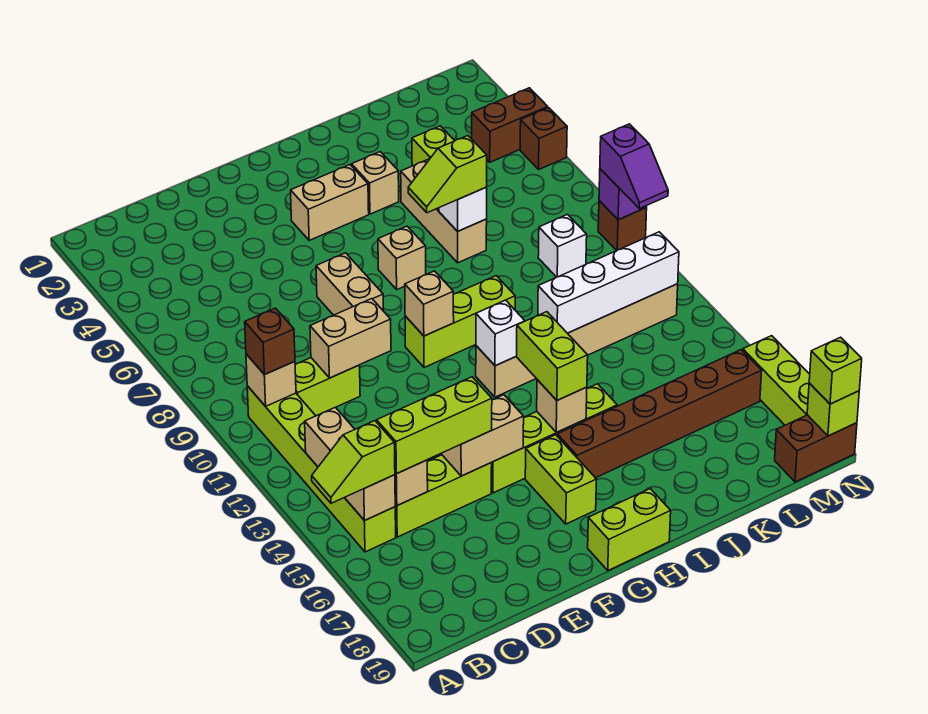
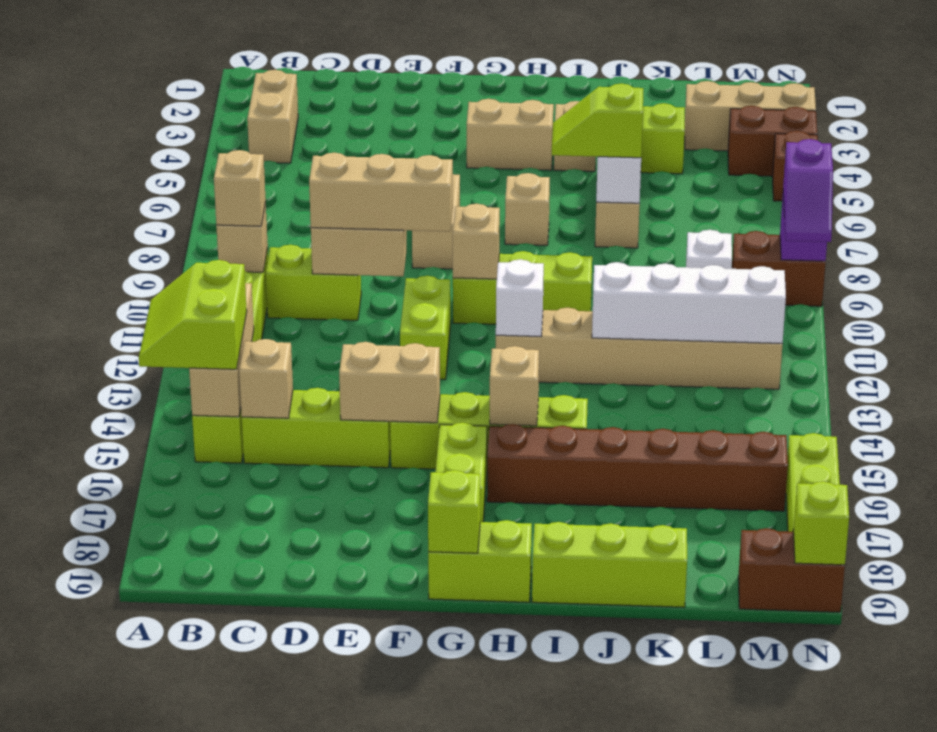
lime slope A15:B15 level 3 top B -> lime slope A14:B15 level 3 top B
none -> tan brick B3:B4 level 1
brown brick B10 level 3 -> tan brick B10 level 3
lime brick C15:E15 level 3 -> lime brick I19:K19 level 1
none -> tan brick D10:F10 level 3
lime brick H14:H15 level 3 -> lime brick F11:F12 level 1
none -> tan brick L3:N3 level 1
brown brick N9 level 1 -> brown brick M9:N9 level 1
lime brick N19 level 3 -> lime brick G19 level 2

